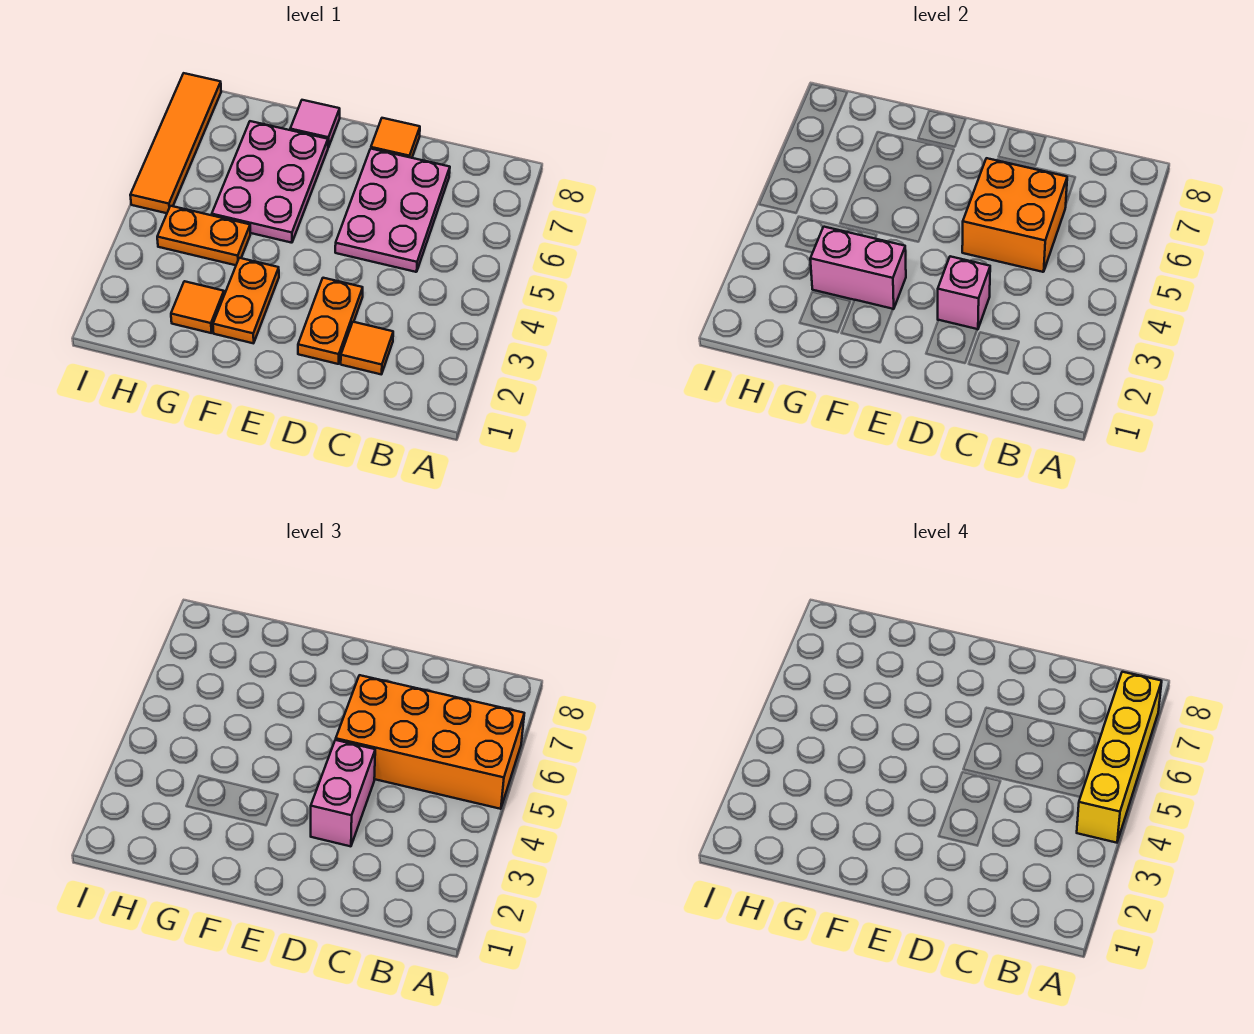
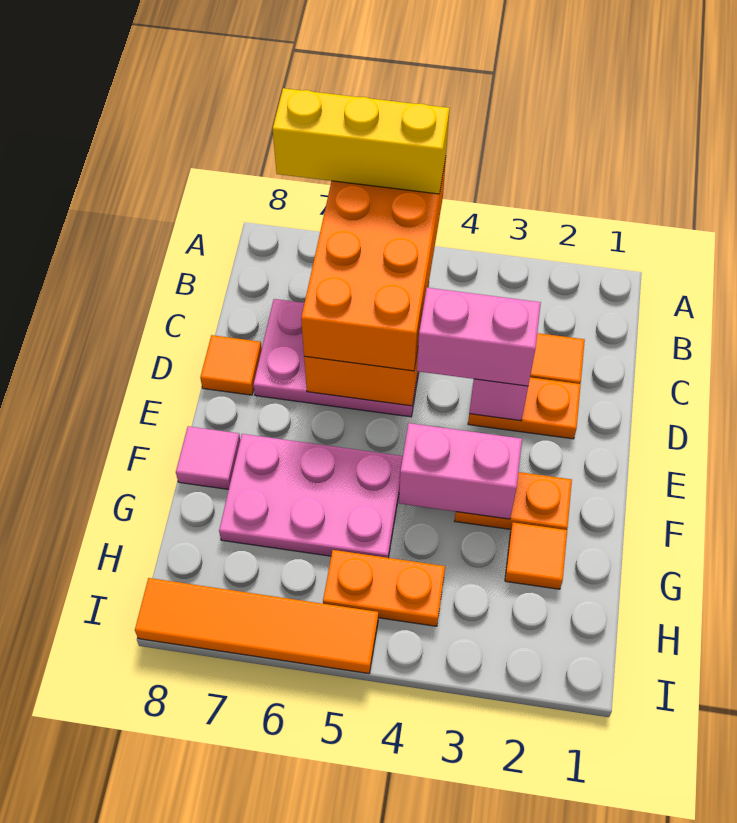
yellow brick A4:A7 level 4 -> yellow brick A5:A7 level 4
pink brick F3:G3 level 2 -> pink brick F3:F4 level 2
orange plate G4:H4 level 1 -> orange plate H4:H5 level 1

